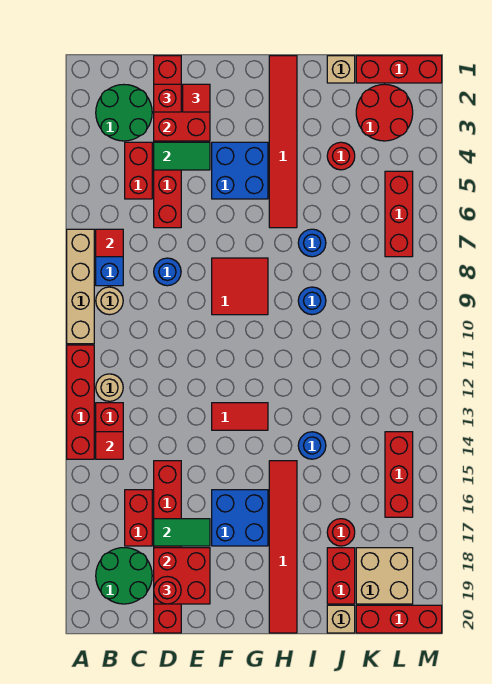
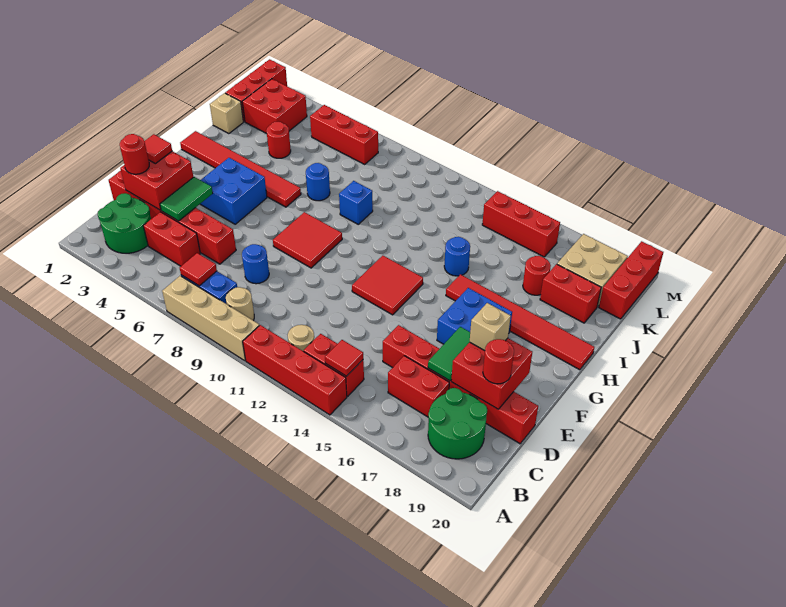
red brick D2 level 3 -> red round brick D2 level 3
red tile F13:G13 level 1 -> red tile F12:G13 level 1
blue round brick I9 level 1 -> blue brick I9 level 1
tan brick J20 level 1 -> tan brick E18 level 3
red round brick K2:L3 level 1 -> red brick K2:L3 level 1

